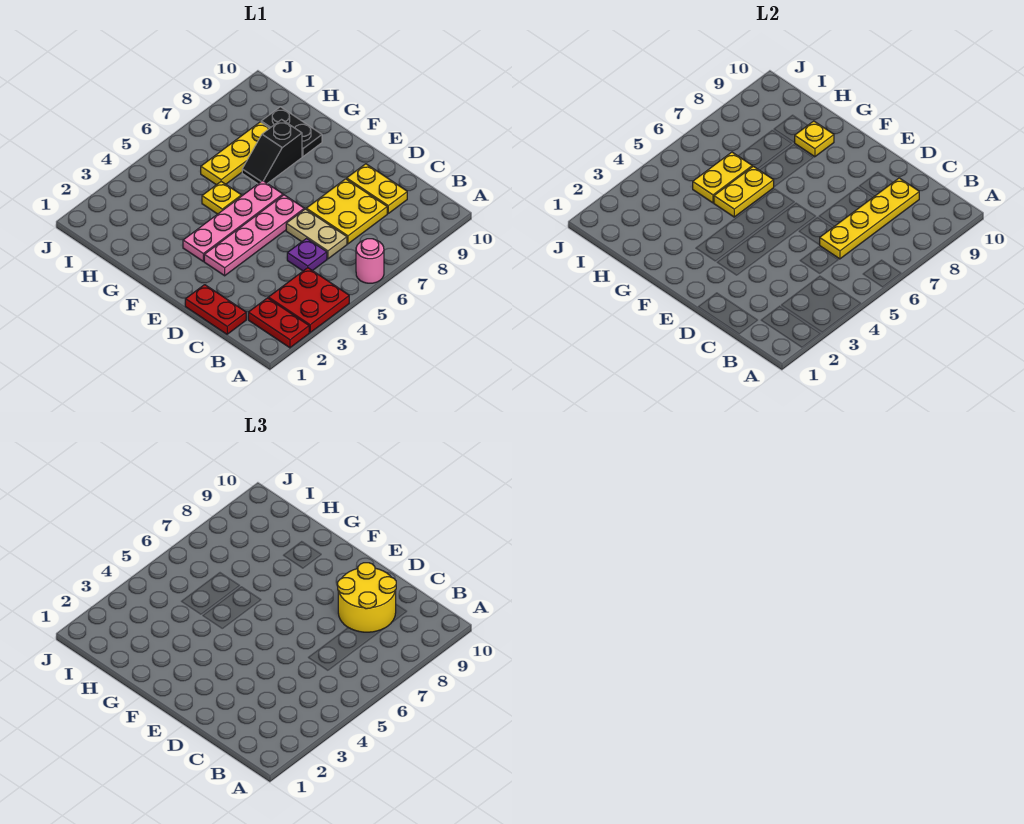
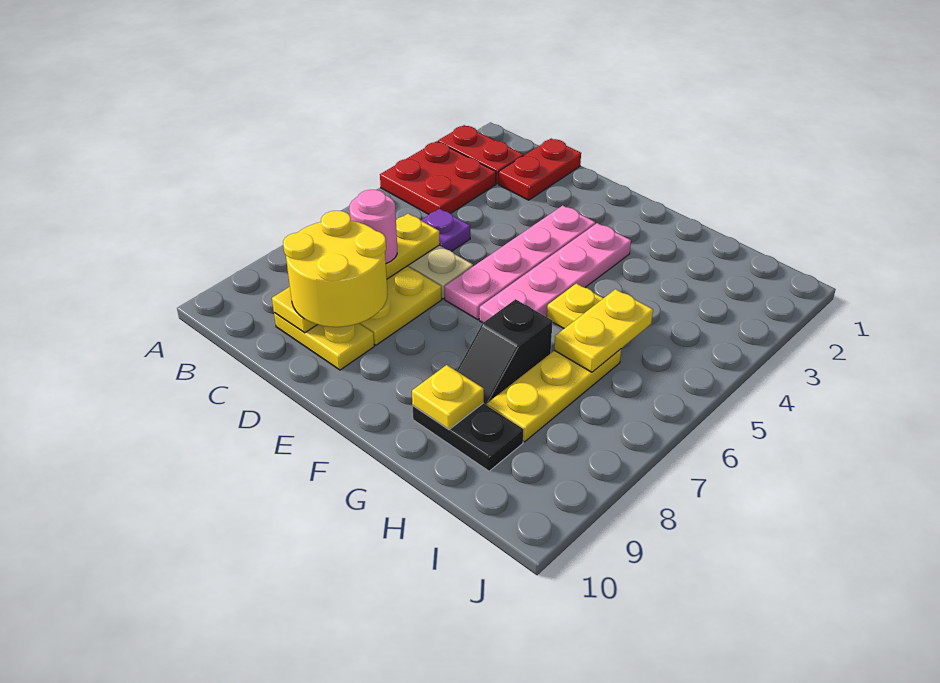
pink round brick A6 level 1 -> pink round brick C7 level 3
red plate C1:D1 level 1 -> red plate C1:C2 level 1
yellow plate G5:G6 level 2 -> none
black slope G7:G8 level 1 top 8 -> black slope G7:G8 level 1 top 7

